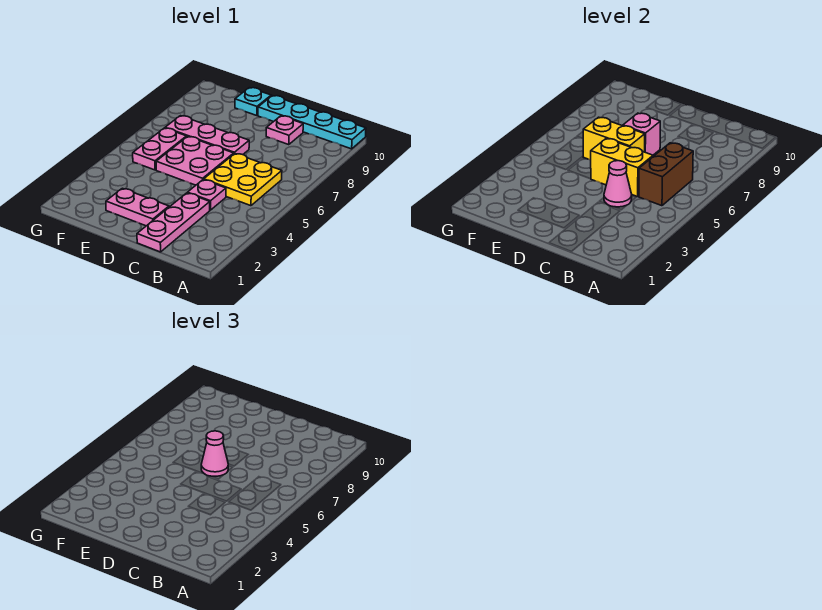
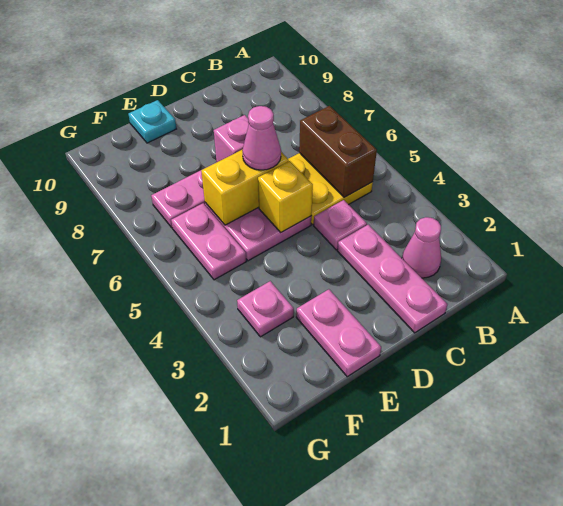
cyan plate A10:D10 level 1 -> none
pink cone C4 level 2 -> pink cone B2 level 1
yellow brick C5:D5 level 2 -> yellow brick D5 level 2
pink plate C9 level 1 -> pink plate F3 level 1
pink plate D2:E2 level 1 -> pink plate E1:E2 level 1

